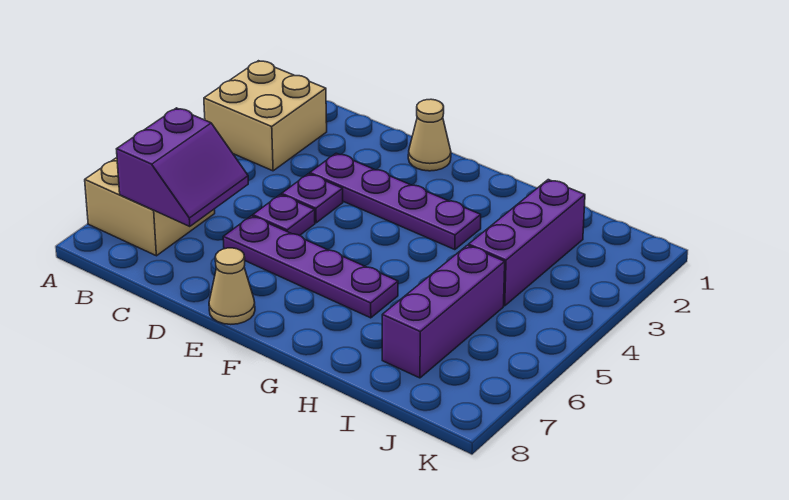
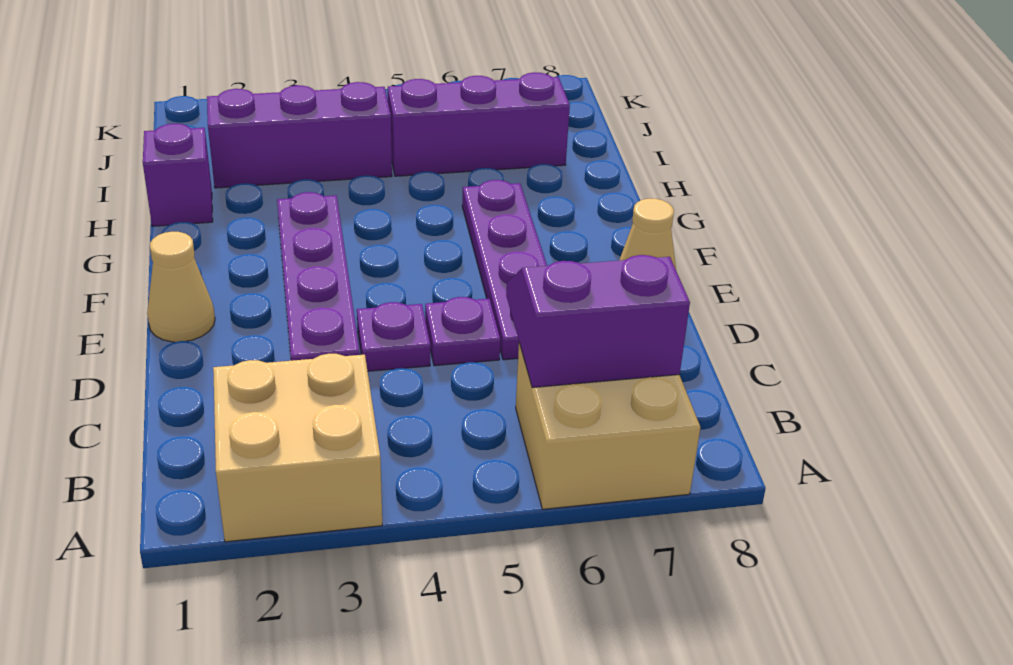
none -> purple brick H1 level 1

